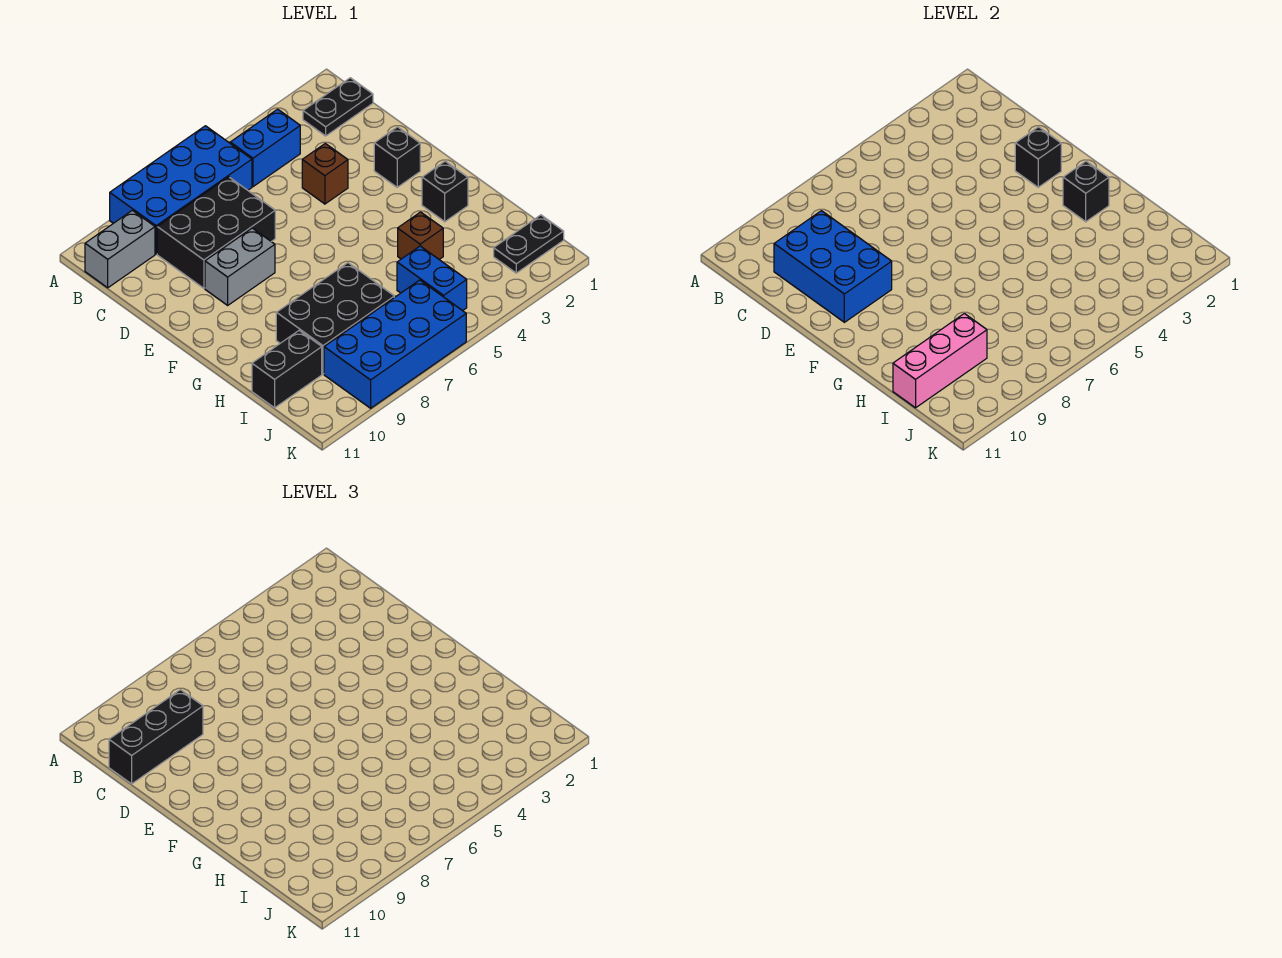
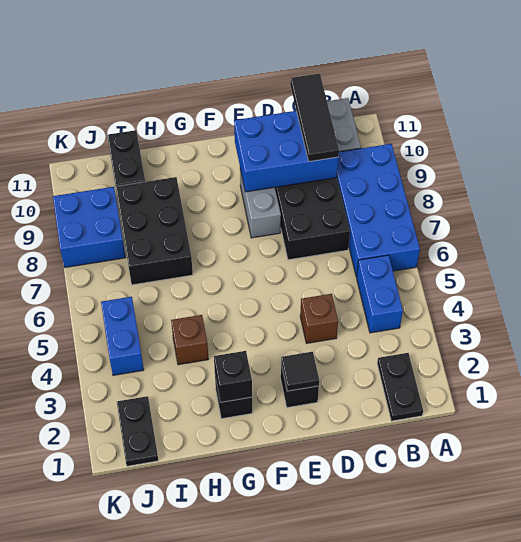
black brick C9:C11 level 3 -> black tile C9:C11 level 3
black brick E2 level 2 -> black tile E2 level 2
blue brick I5:J5 level 1 -> blue brick J4:J5 level 1
pink brick I9:I11 level 2 -> none
blue brick J6:K9 level 1 -> blue brick J8:K9 level 1

